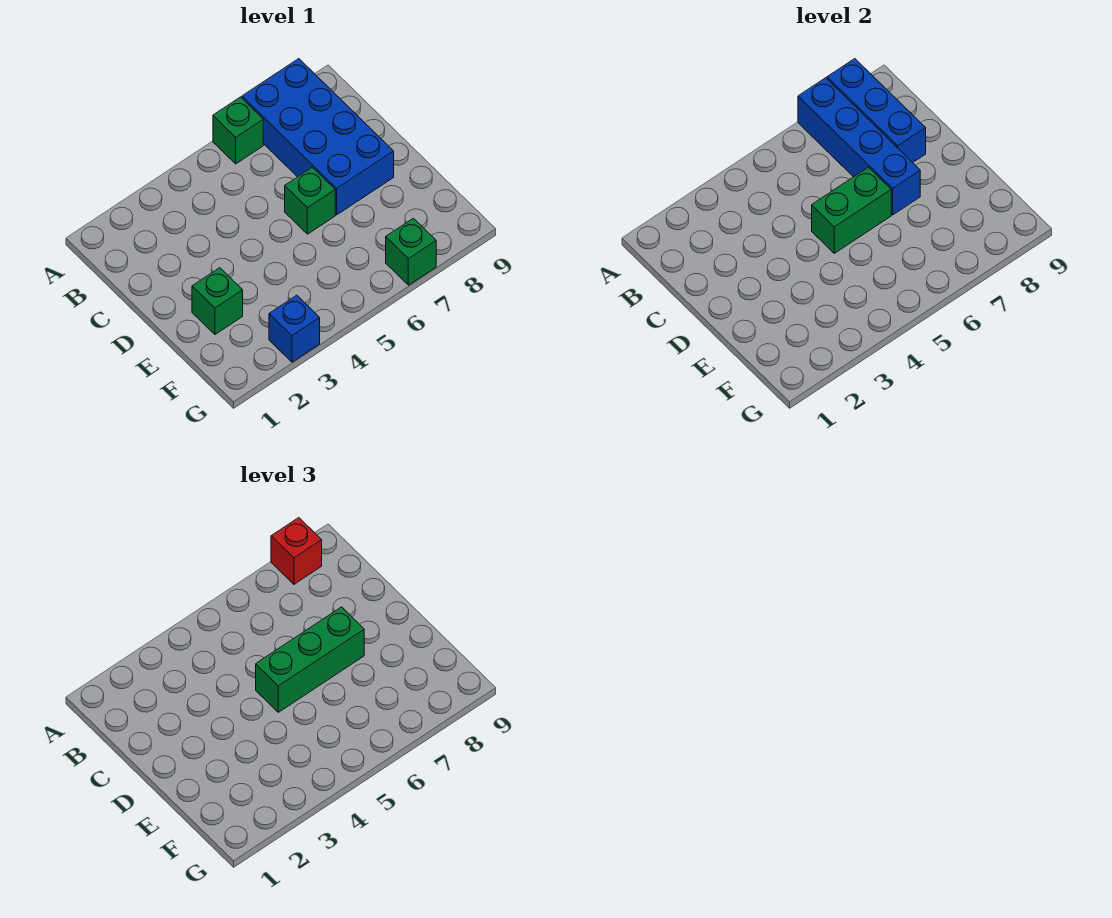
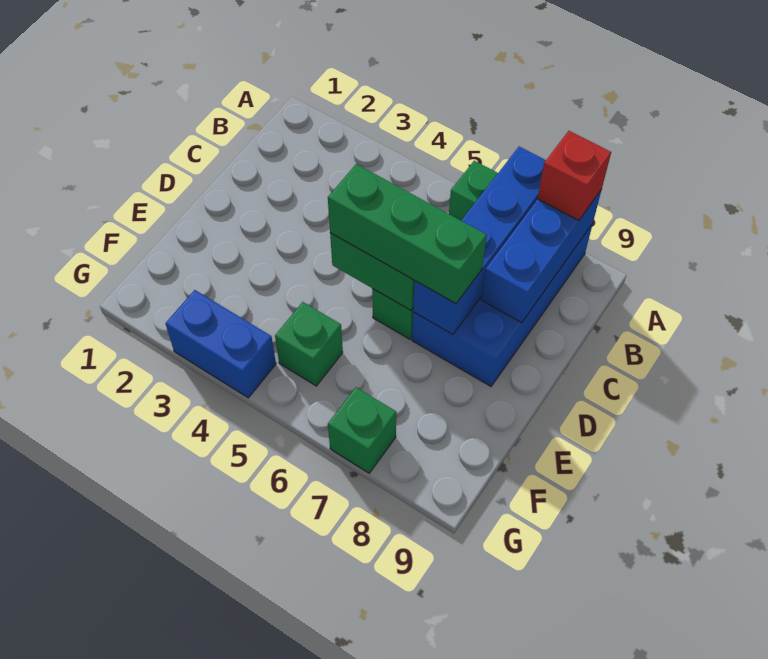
green brick E2 level 1 -> green brick F5 level 1
blue brick G3 level 1 -> blue brick G3:G4 level 1

